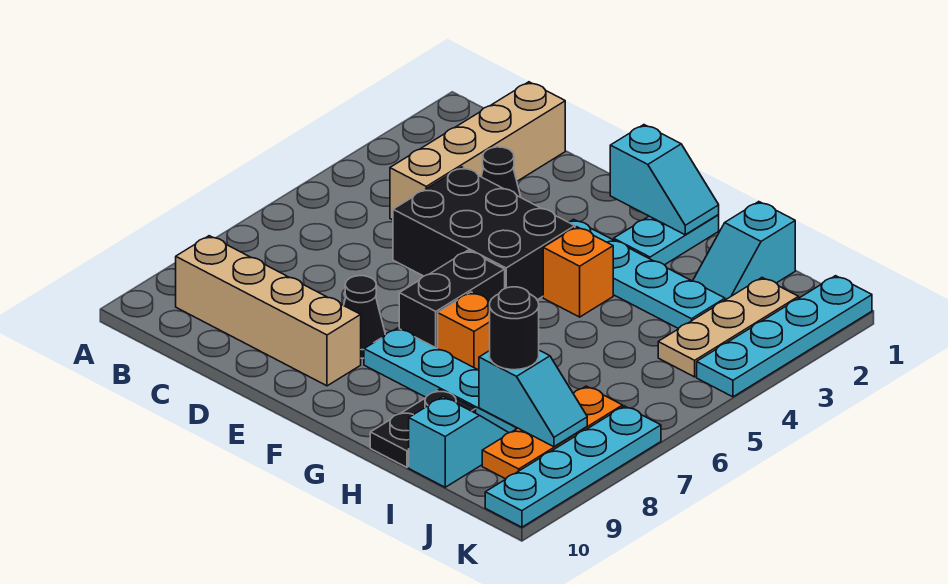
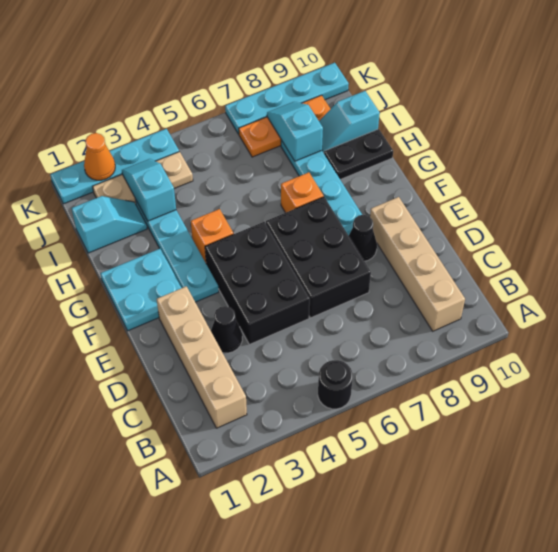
tan brick C1:C4 level 1 -> tan brick B2:E2 level 1
cyan slope F1:G1 level 2 top F -> cyan slope I3:J3 level 2 top I
black brick F6:F7 level 1 -> black brick D6:F7 level 1
cyan plate G1:G2 level 1 -> cyan plate F1:G2 level 1
black round brick I8 level 3 -> black round brick A5 level 1
none -> orange cone K2 level 2

